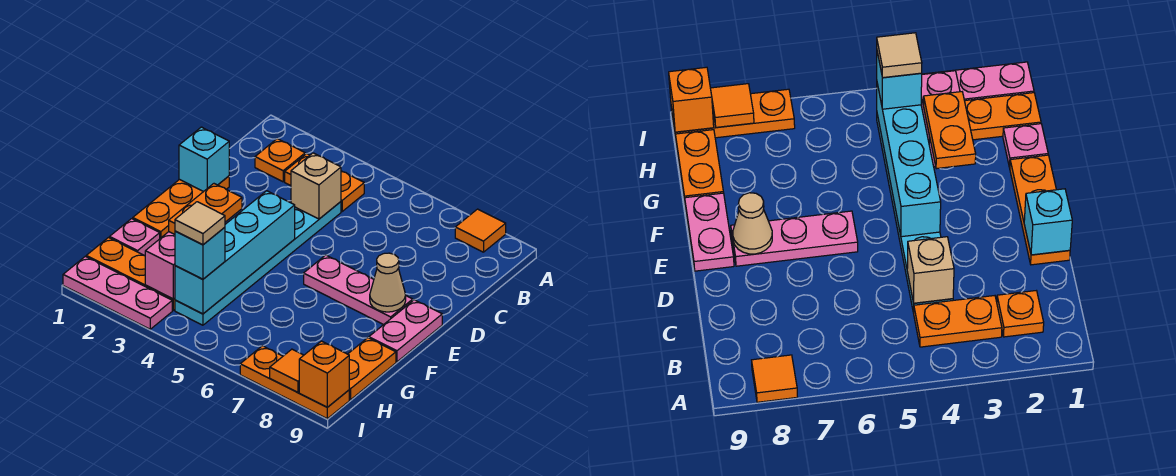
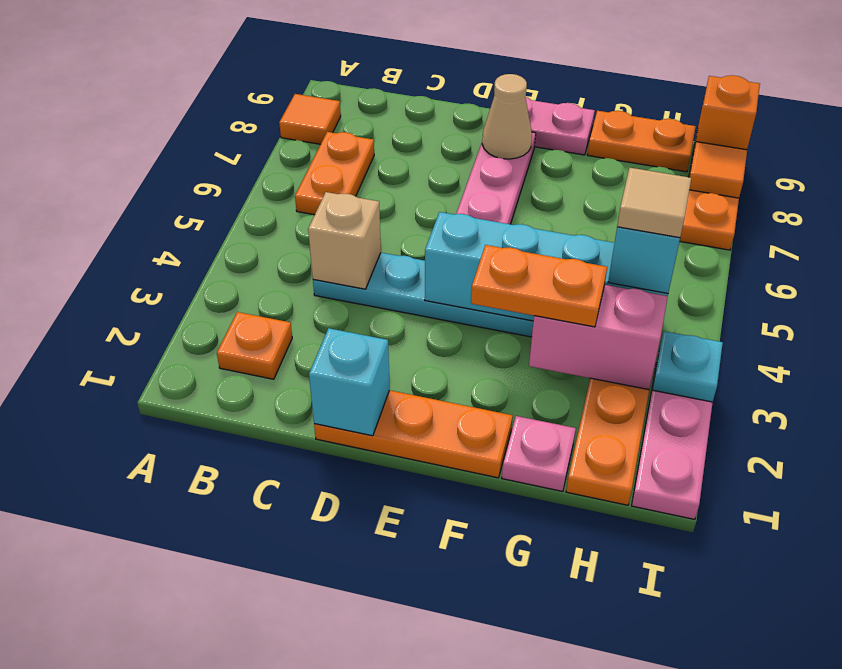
orange plate B3:B4 level 1 -> orange plate B6:B7 level 1
none -> cyan plate I3 level 2

